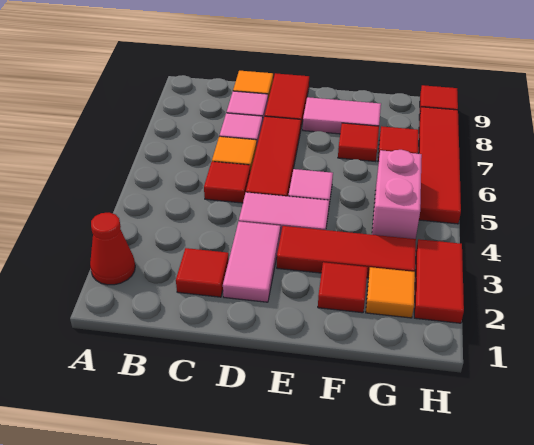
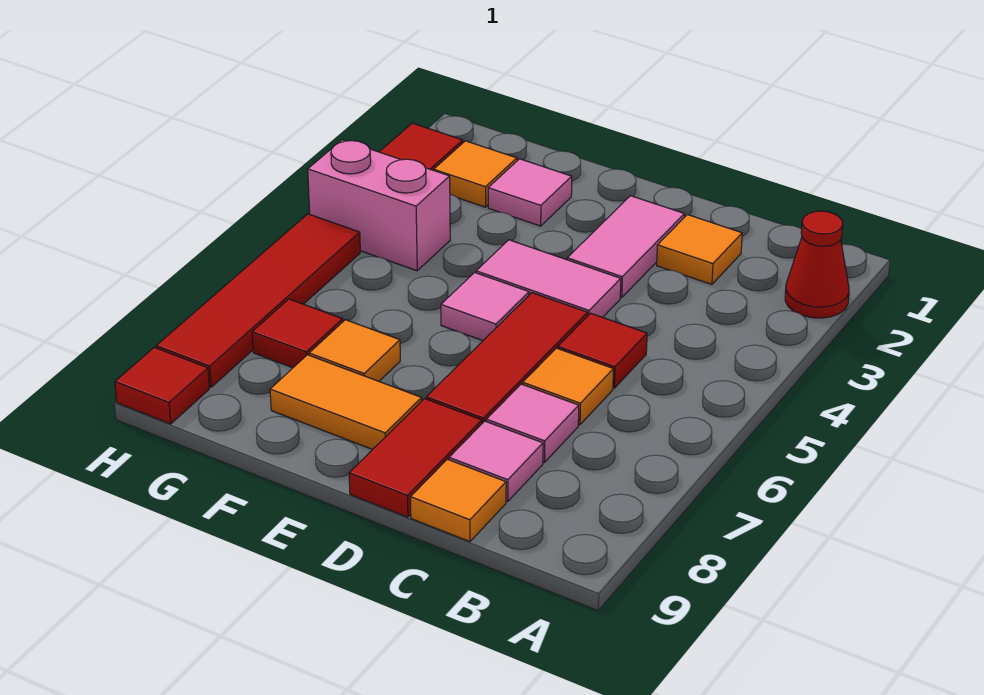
red tile C2 level 1 -> orange tile C2 level 1
red tile E3:G3 level 1 -> none
pink tile E8:F8 level 1 -> orange tile E8:F8 level 1
red tile F2 level 1 -> pink tile F2 level 1
red tile F7 level 1 -> orange tile F7 level 1
pink brick G4:G5 level 1 -> pink brick G4:H4 level 1

